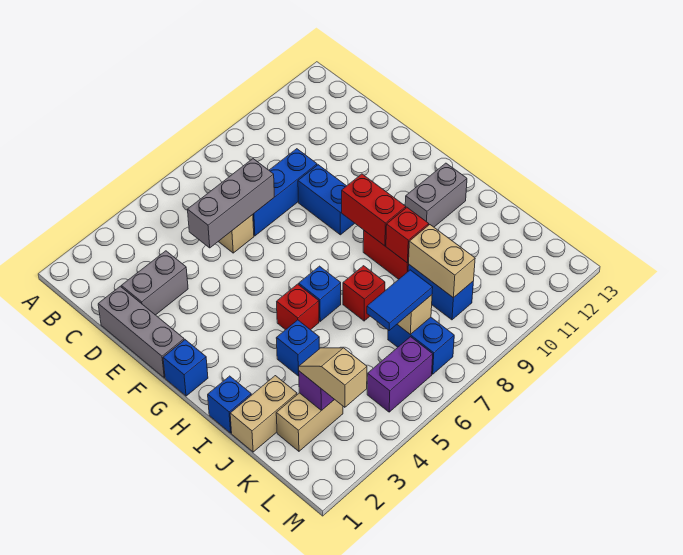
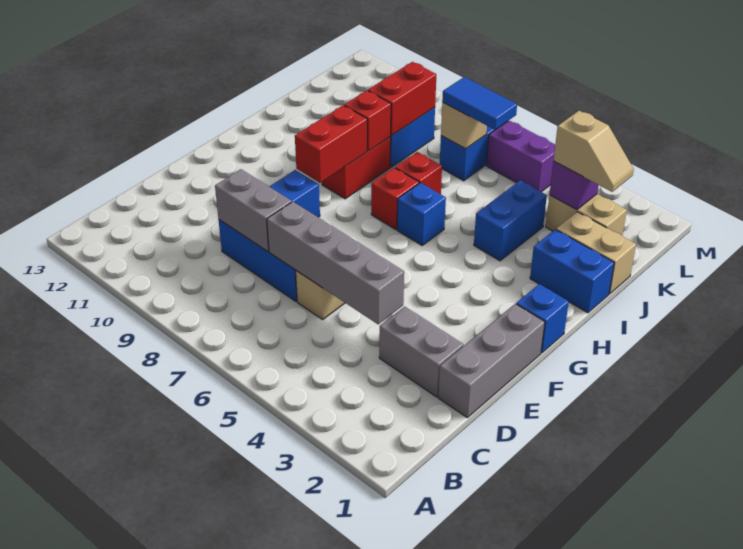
grey brick D5:D7 level 2 -> grey brick D4:D7 level 2
red brick H5 level 1 -> red brick H7 level 1
grey brick H11:H12 level 1 -> grey brick D8:D9 level 2
blue brick I1 level 1 -> blue brick I1:I2 level 1
blue brick I4 level 1 -> blue brick I4:J4 level 1
tan brick J9:K9 level 2 -> red brick J9:K9 level 2
tan slope K3:L3 level 3 top L -> tan slope K2:K3 level 3 top 3

